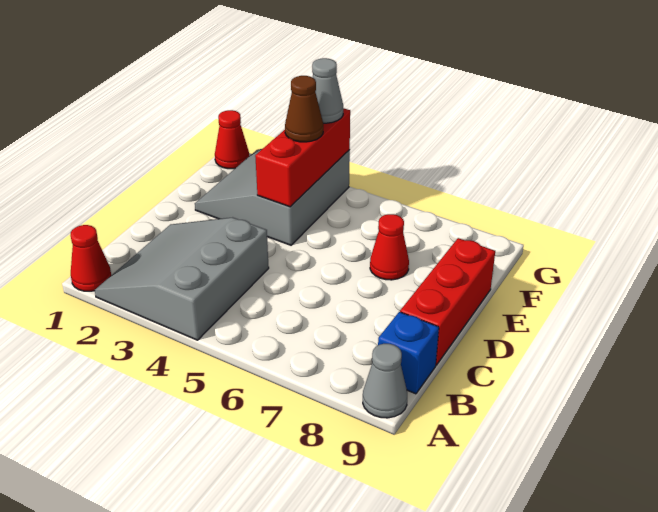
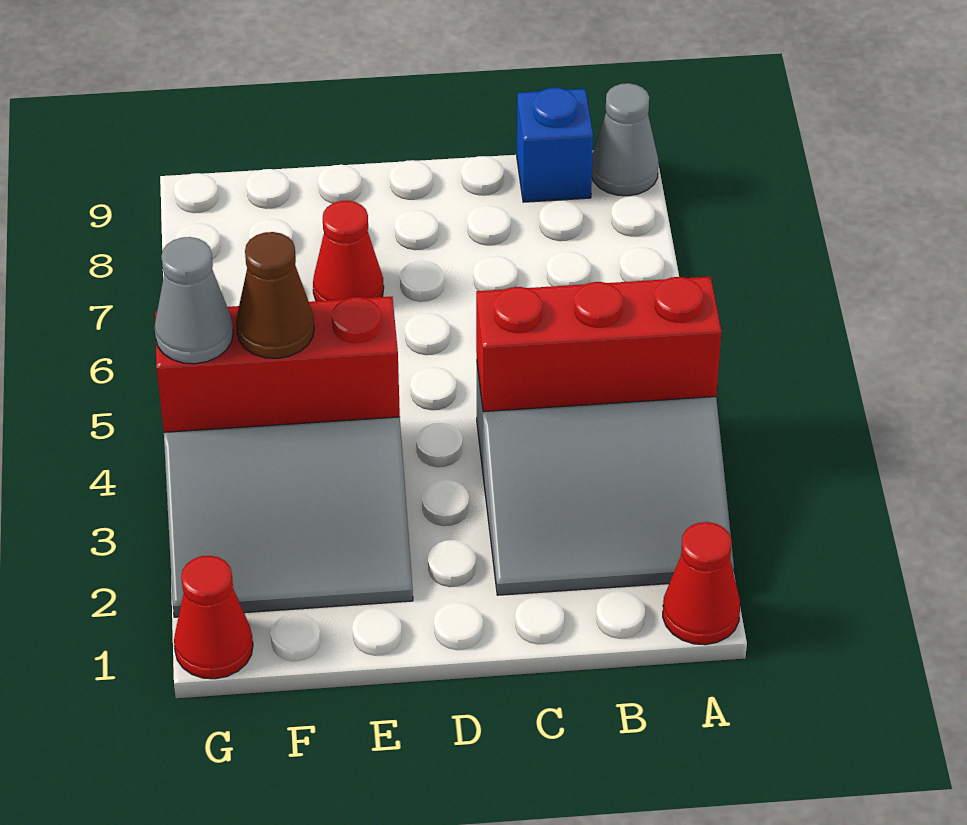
red brick C9:E9 level 1 -> red brick A4:C4 level 2

